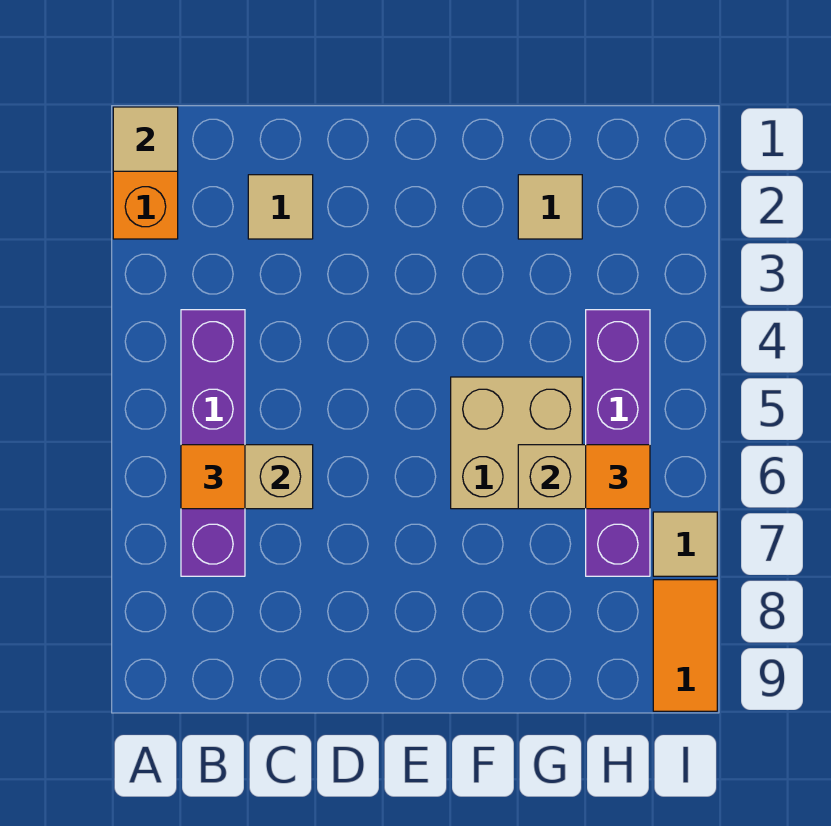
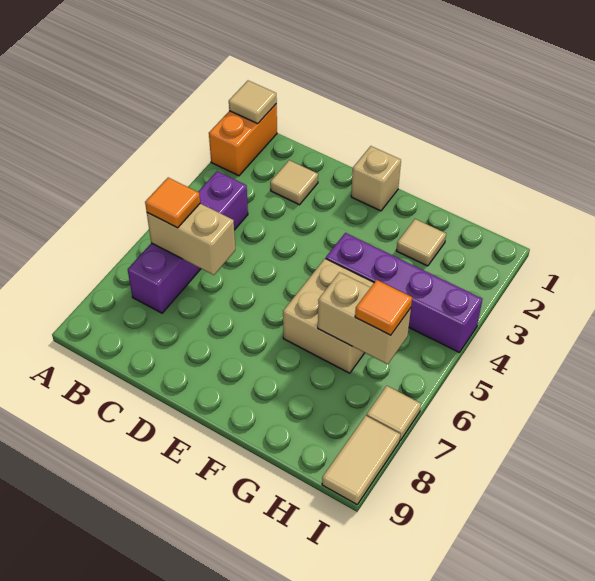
none -> tan brick E1 level 1
purple brick H4:H7 level 1 -> purple brick F4:I4 level 1
orange tile I8:I9 level 1 -> tan tile I8:I9 level 1

